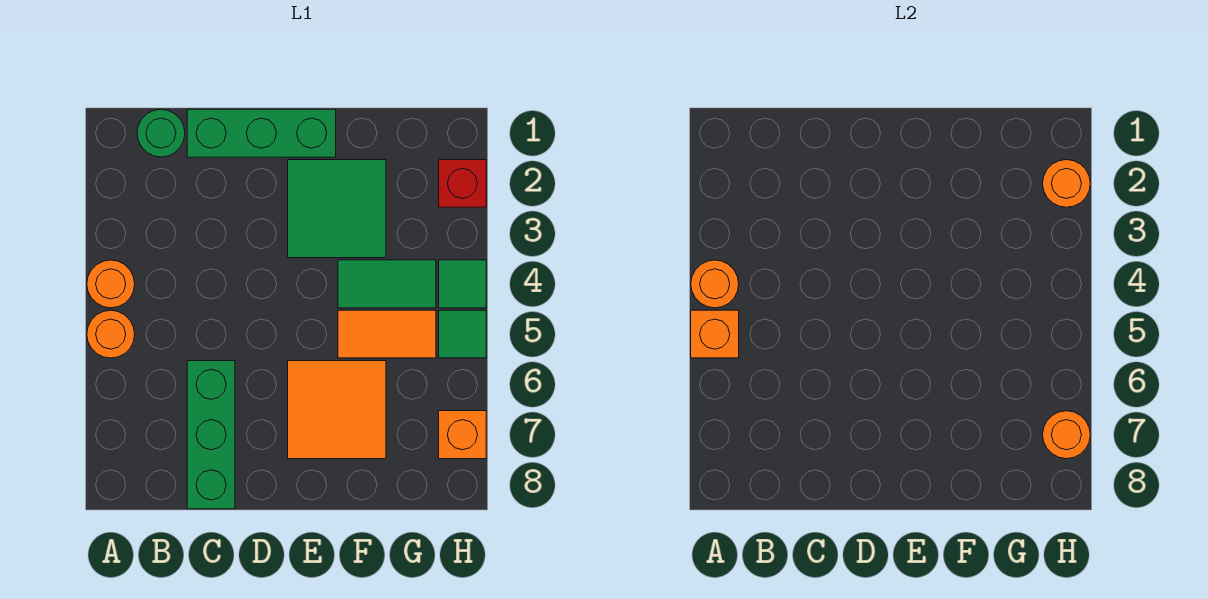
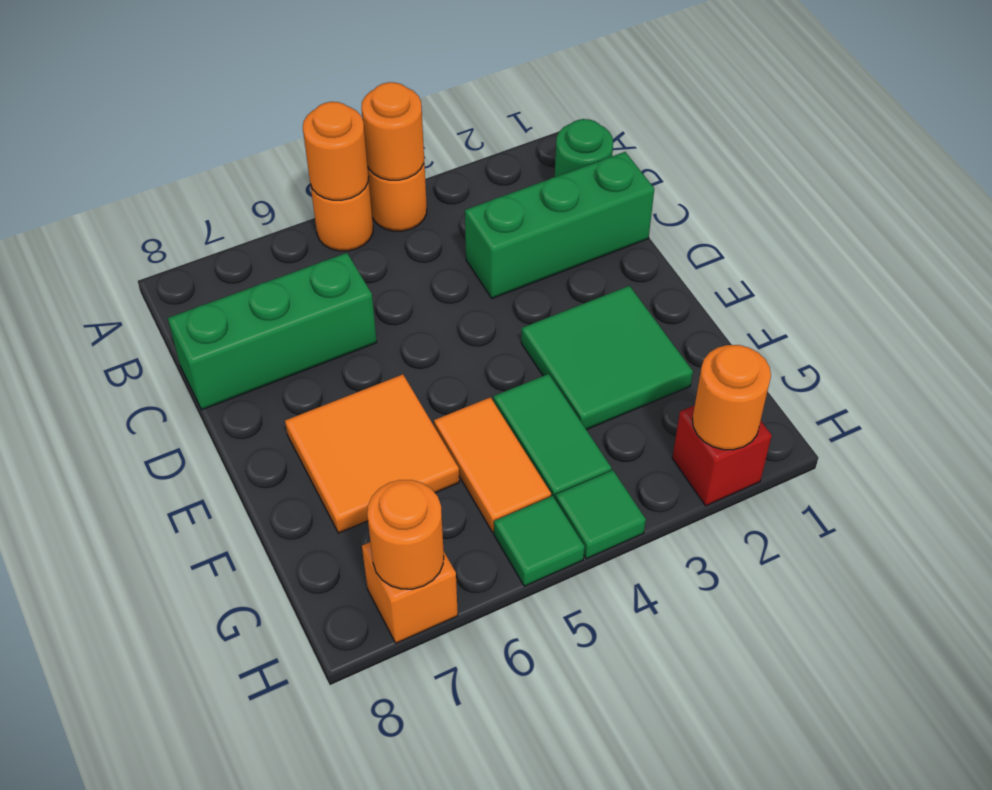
orange brick A5 level 2 -> orange round brick A5 level 2
green brick C1:E1 level 1 -> green brick C1:C3 level 1

